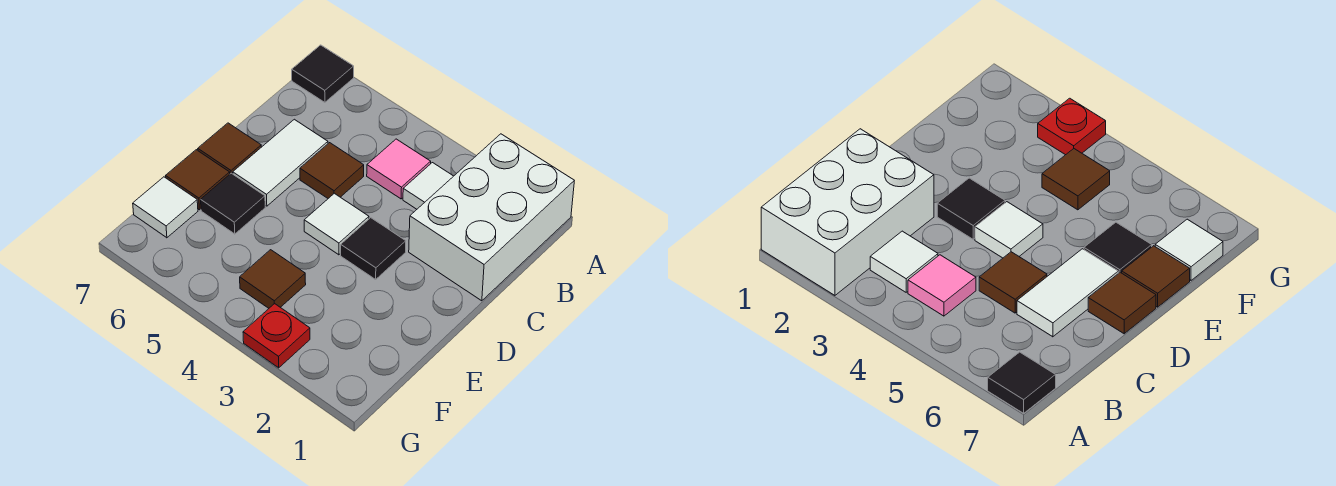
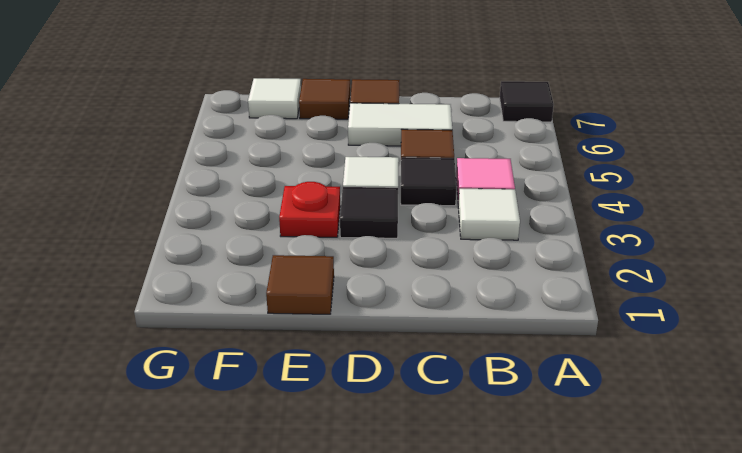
white brick A1:C2 level 1 -> none
black tile E6 level 1 -> black tile C4 level 1
brown tile F4 level 1 -> brown tile E1 level 1
red plate G3 level 1 -> red plate E3 level 1

